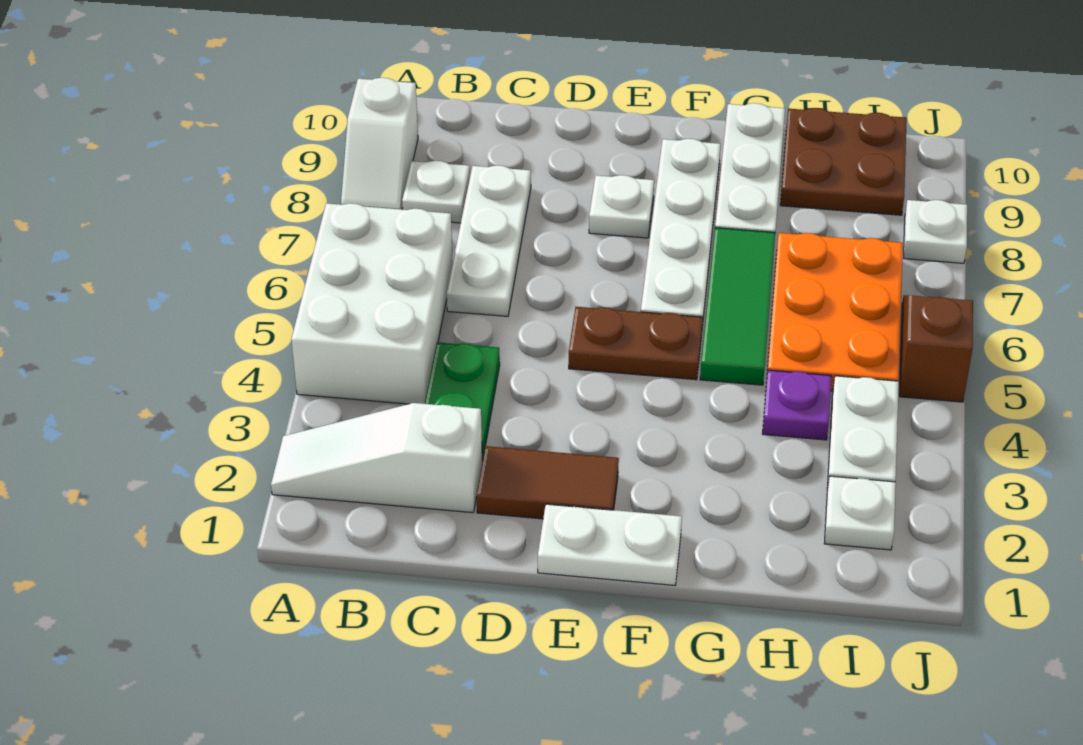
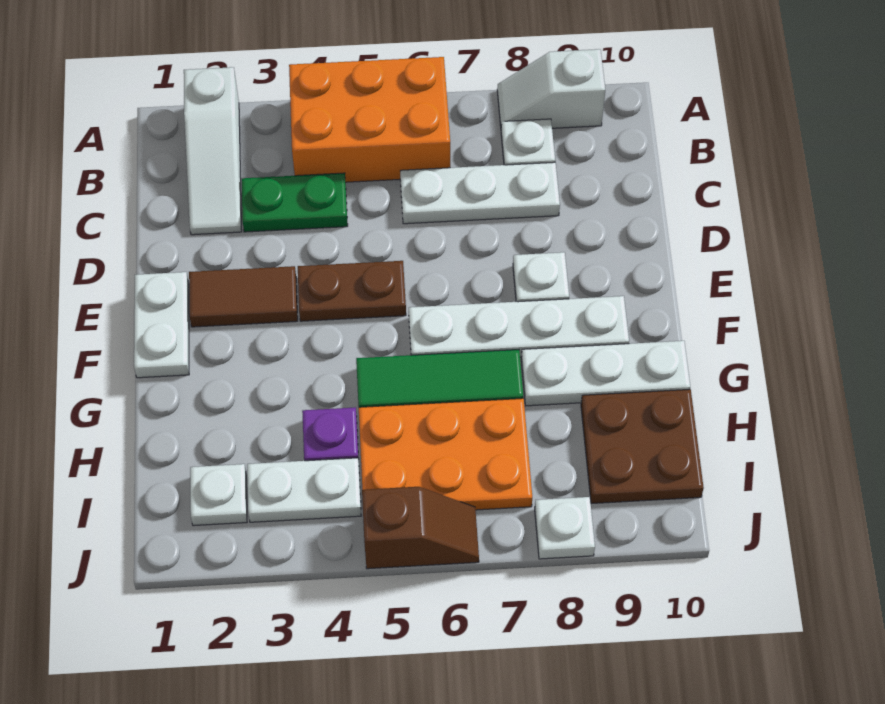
white slope A2:C2 level 1 top C -> white slope A2:C2 level 1 top A
white brick A4:B6 level 1 -> orange brick A4:B6 level 1
brown tile D2:E2 level 1 -> brown tile E2:E3 level 1
brown plate E5:F5 level 1 -> brown plate E4:E5 level 1

